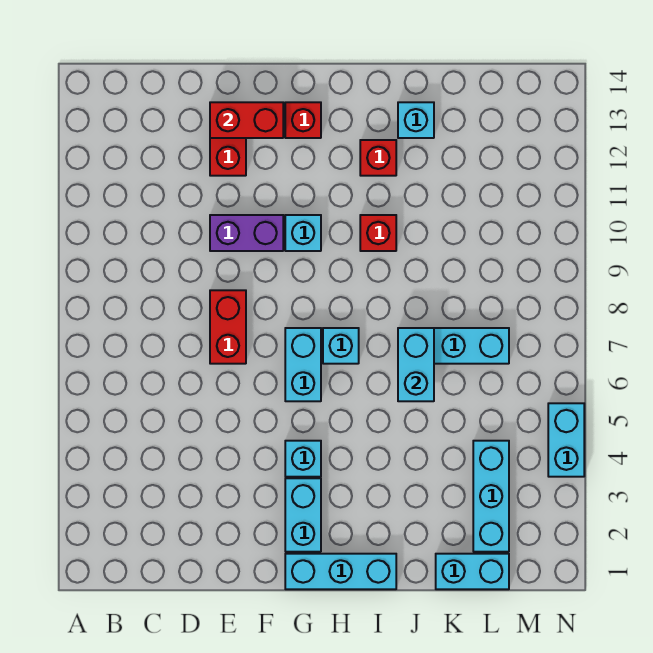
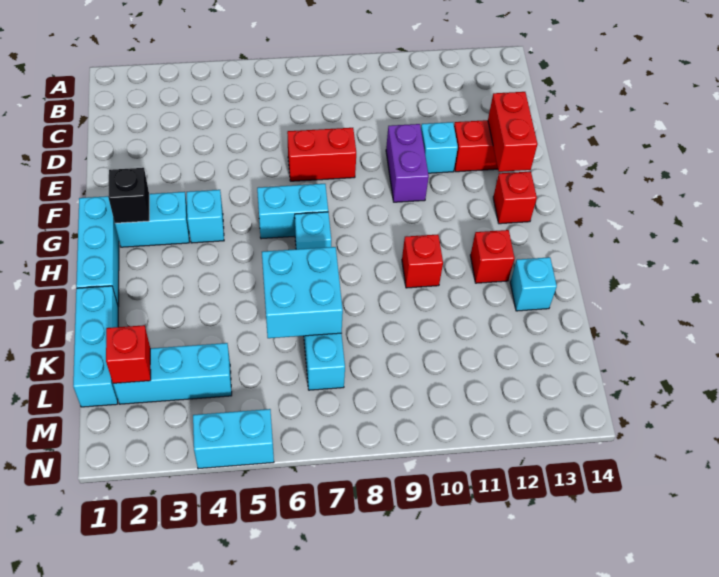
none -> black brick G2 level 2
cyan brick G10 level 1 -> cyan brick E11 level 1
cyan brick J6:J7 level 2 -> cyan brick J6:K7 level 2
cyan brick K1:L1 level 1 -> cyan brick J1:L1 level 1
none -> red brick L2 level 2

